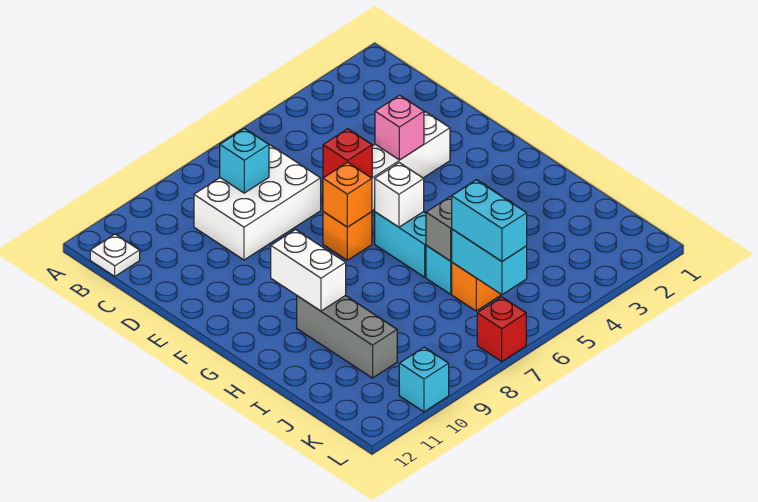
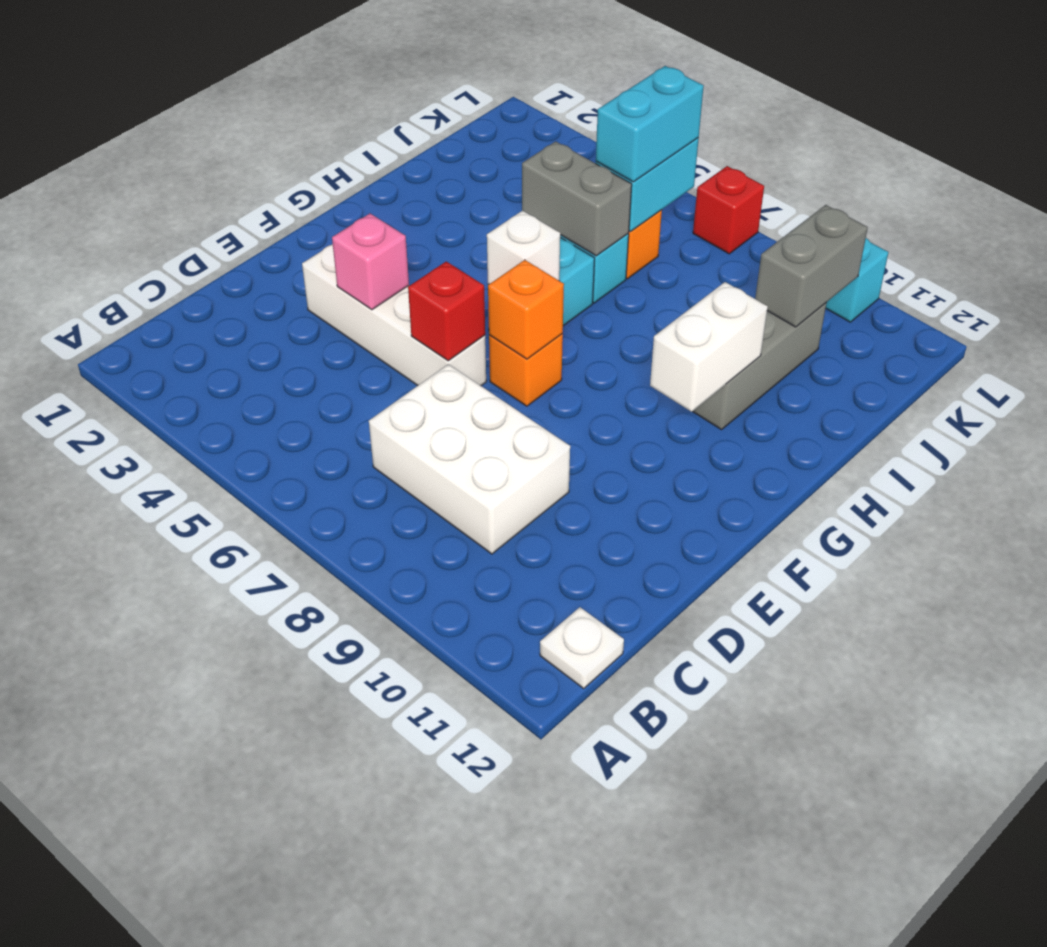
cyan brick C8 level 2 -> none
none -> grey brick J10:K10 level 2

